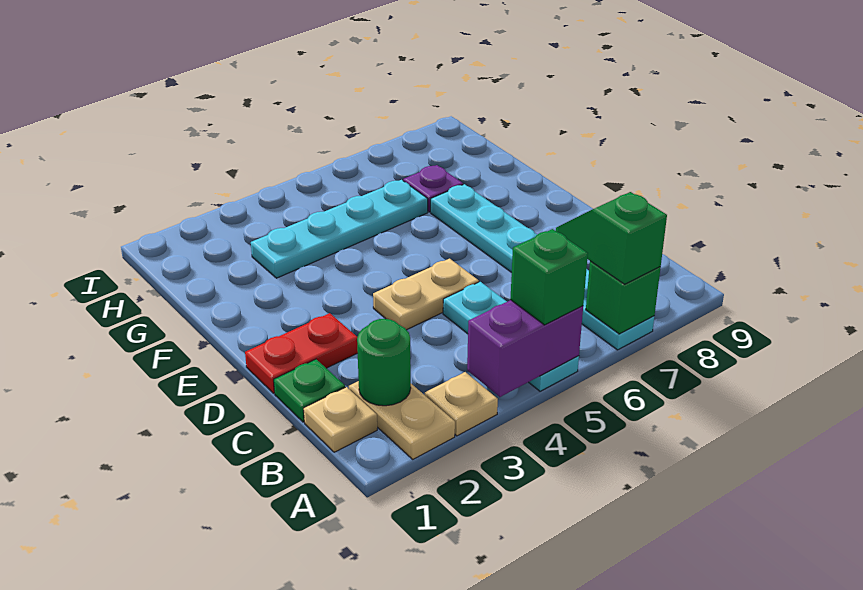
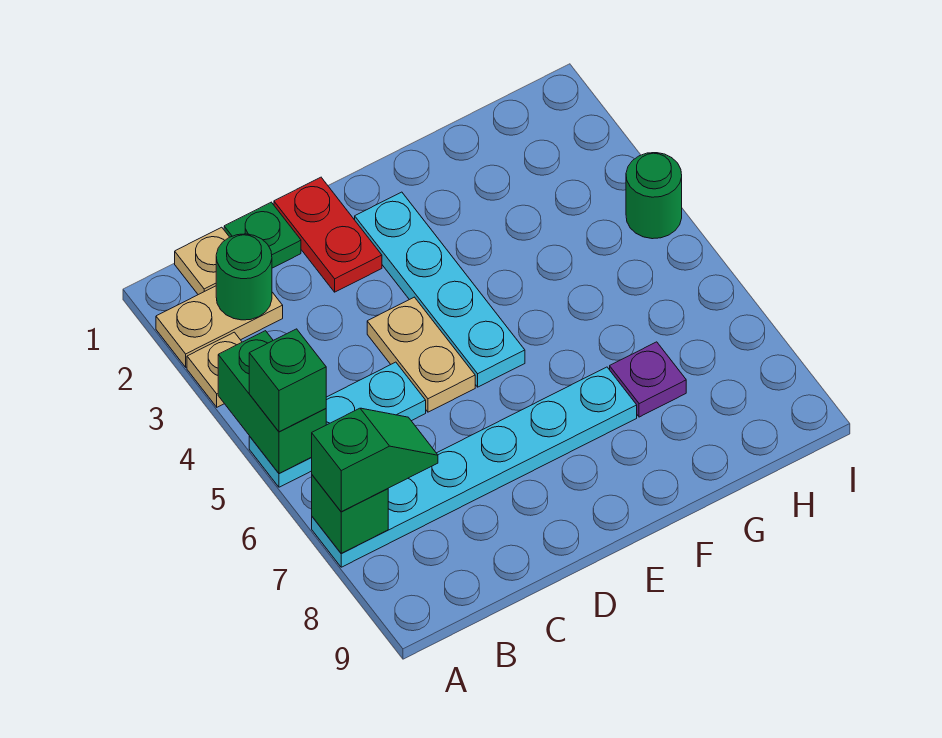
purple brick A4:A5 level 2 -> green brick A4:A5 level 2
cyan plate G3:G6 level 1 -> cyan plate E2:E5 level 1
none -> green round brick I4 level 1

